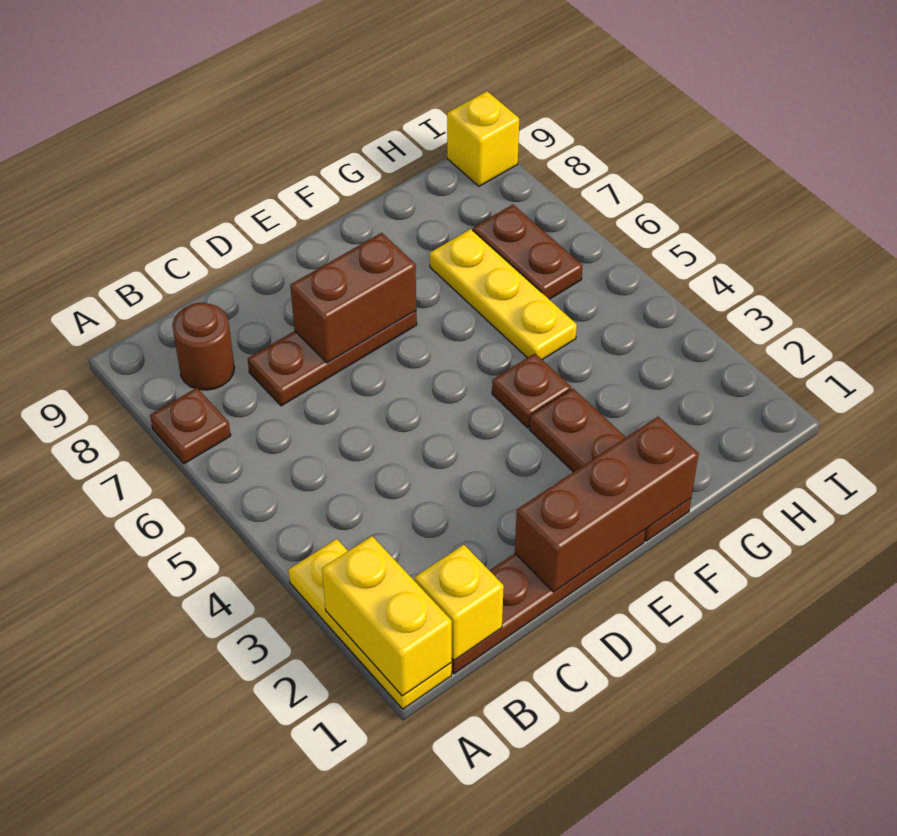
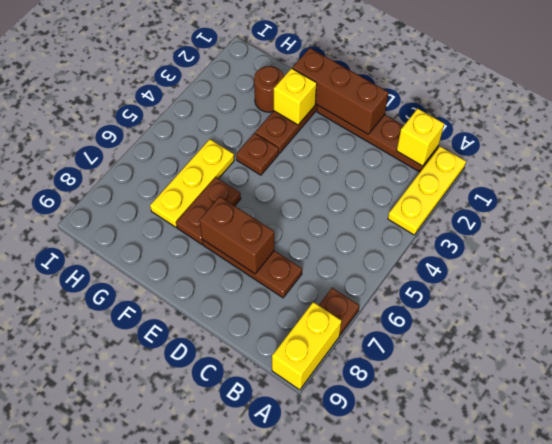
yellow brick A1:A2 level 2 -> yellow brick A8:A9 level 1
brown round brick B8 level 1 -> brown round brick G2 level 1
brown plate H6:H7 level 1 -> brown plate F6:F7 level 1
yellow brick I9 level 1 -> yellow brick F2 level 2

